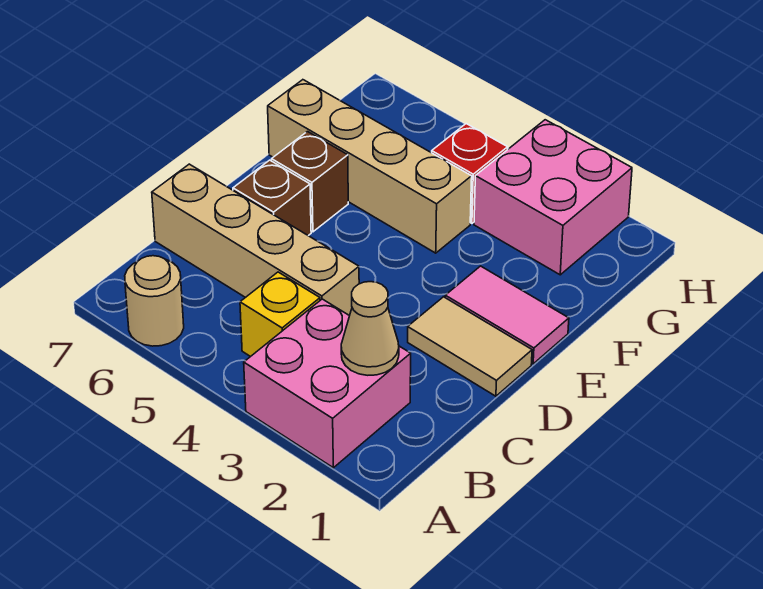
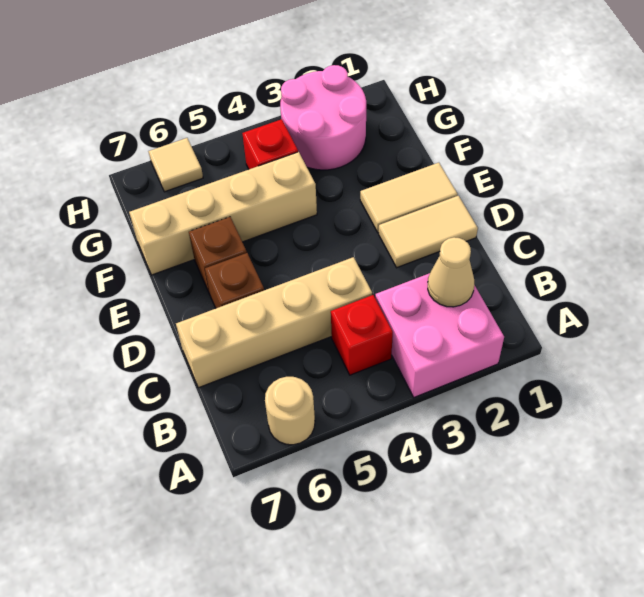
yellow brick B4 level 1 -> red brick B4 level 1
pink tile E1:E2 level 1 -> tan tile E1:E2 level 1
pink brick G2:H3 level 1 -> pink round brick G2:H3 level 1
none -> tan tile H6 level 1

